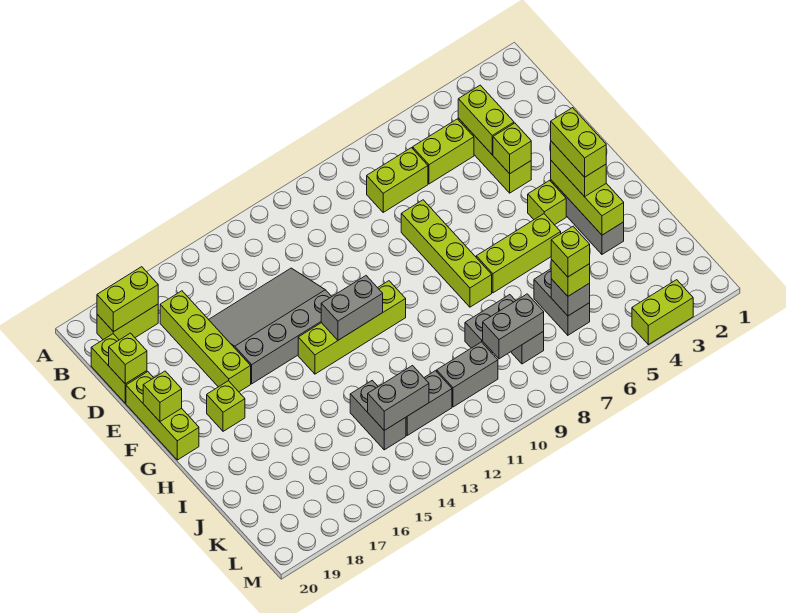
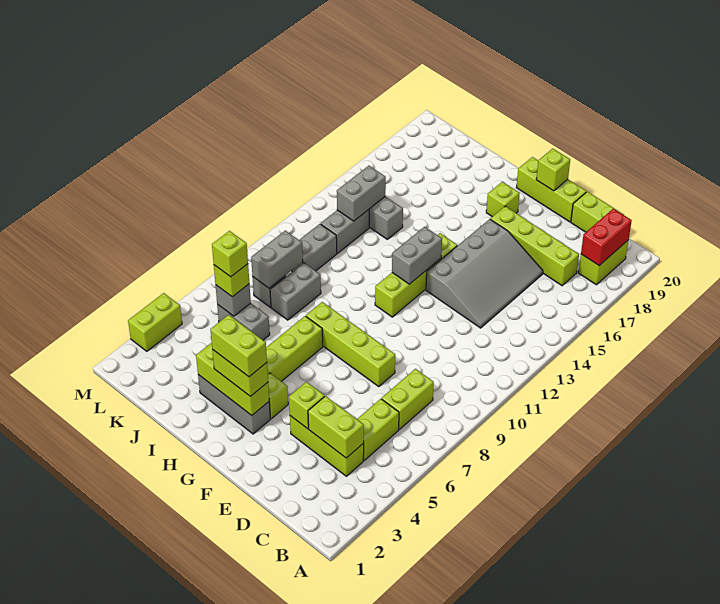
lime brick B18:B19 level 2 -> red brick B18:B19 level 2
lime brick D20 level 2 -> none

